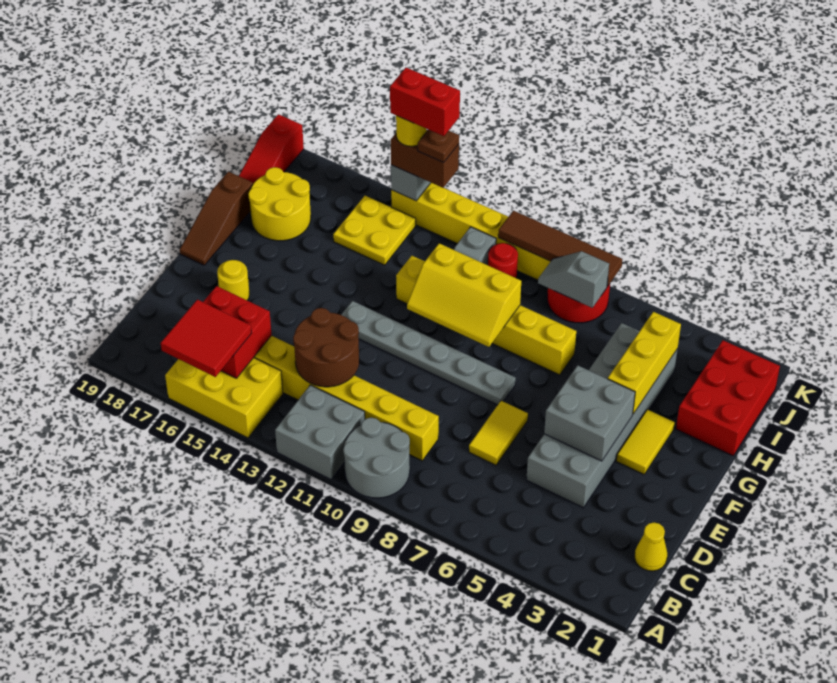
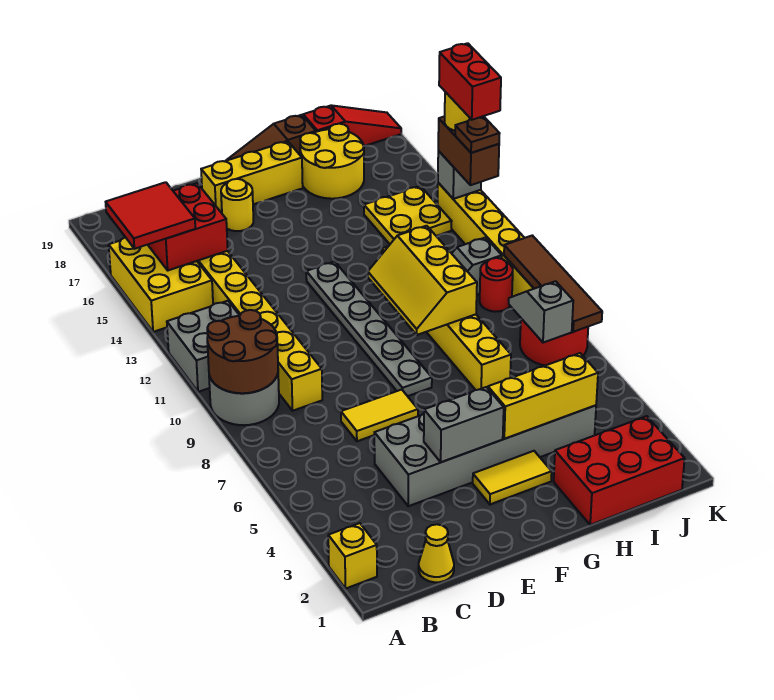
none -> yellow brick A2 level 1
brown round brick C12:D13 level 2 -> brown round brick A9:B10 level 2
grey brick E4:F5 level 2 -> grey brick E4:F4 level 2
none -> yellow brick E18:G18 level 1
red slope I19:K19 level 1 top K -> red slope I19:K19 level 1 top I

